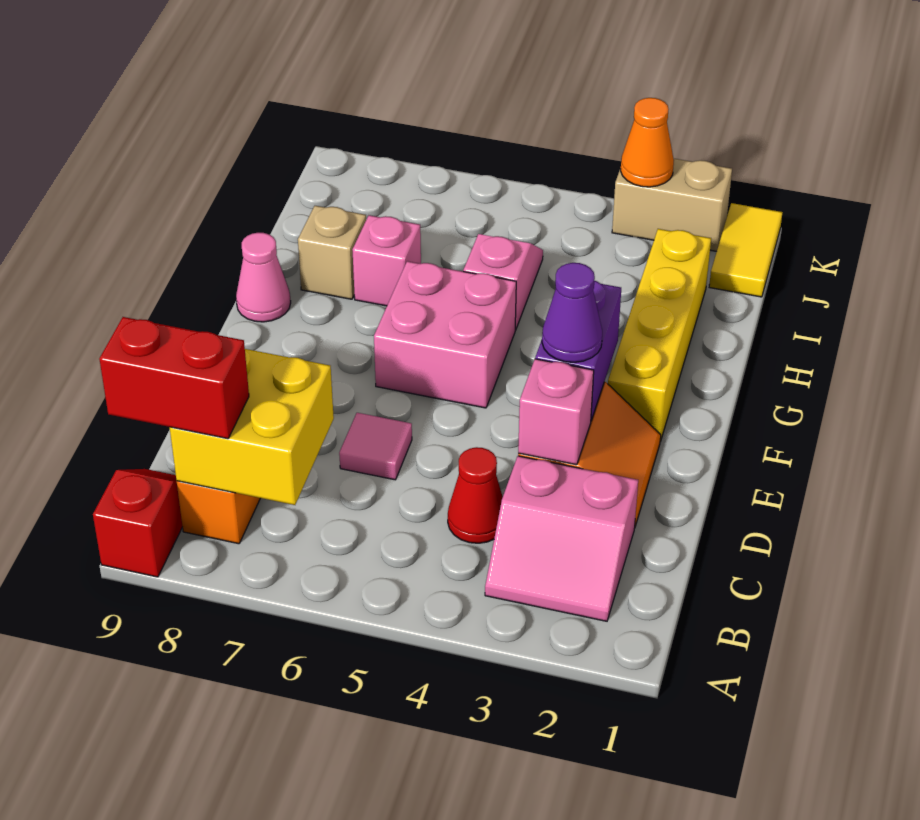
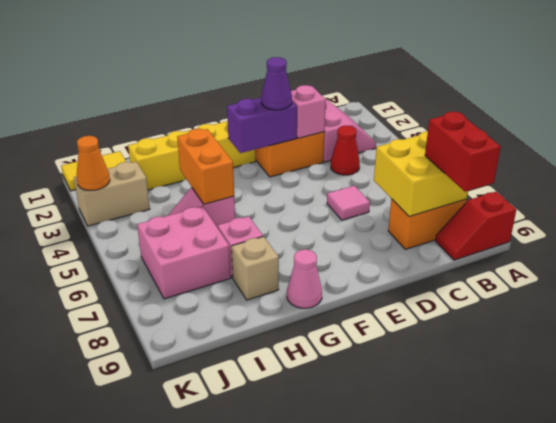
pink brick F5:G6 level 1 -> pink brick I6:J7 level 1
none -> orange brick H4:H5 level 2
tan brick K2:K3 level 1 -> tan brick J3:K3 level 1

